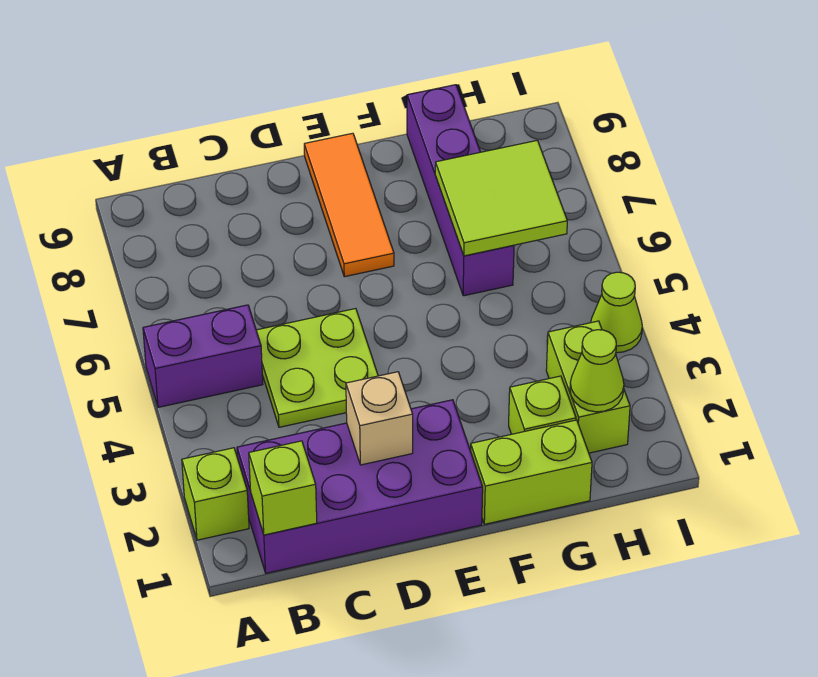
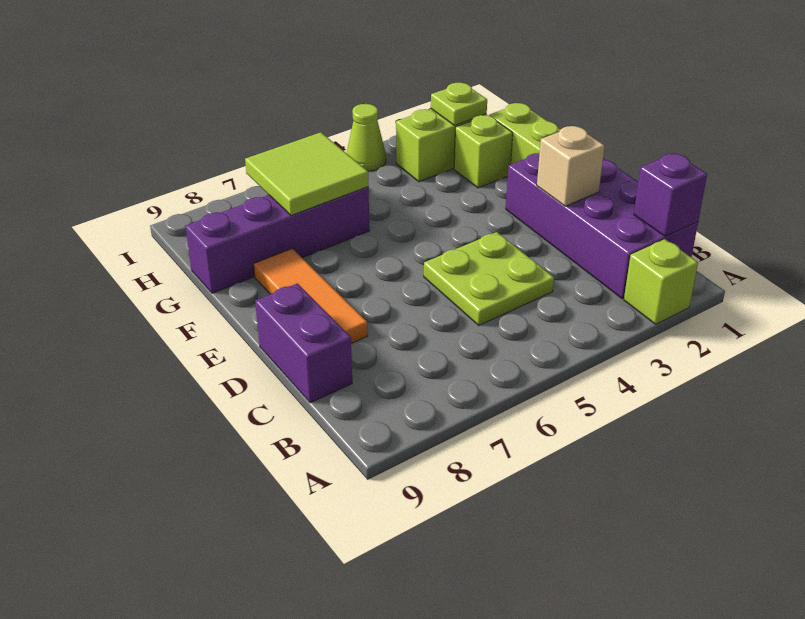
purple brick A5:B5 level 1 -> purple brick C9:D9 level 1
lime brick B1 level 2 -> purple brick B1 level 2
orange tile E7:E9 level 1 -> orange tile D8:F8 level 1
lime cone H2 level 2 -> lime plate H2 level 2

